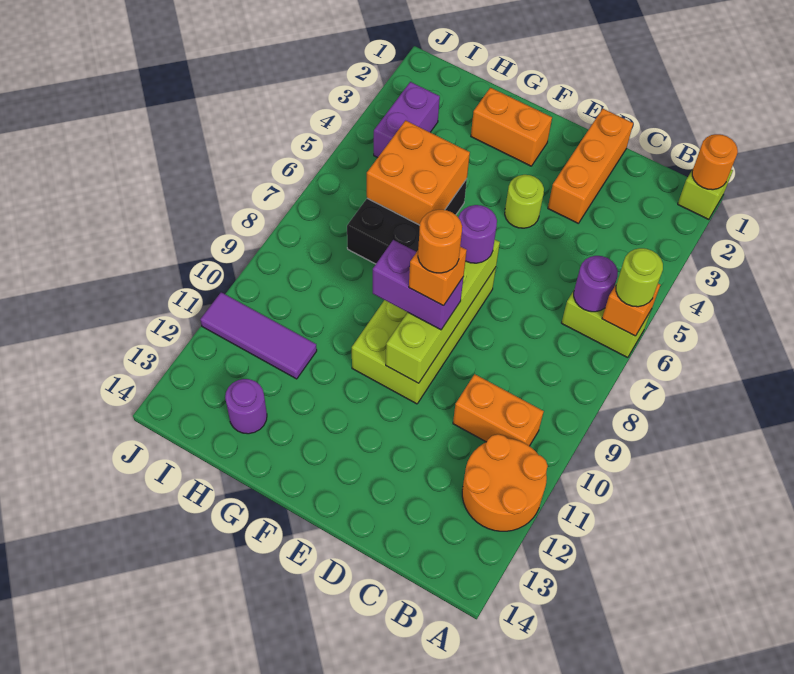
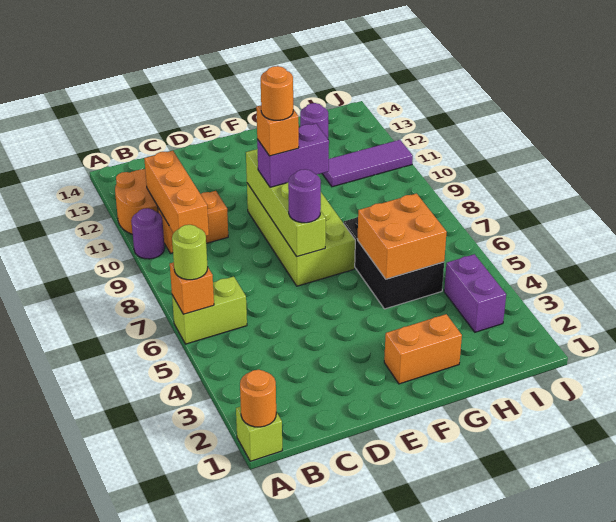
purple round brick B6 level 2 -> purple round brick A10 level 1
orange brick D1:D3 level 1 -> orange brick B9:B11 level 2
lime round brick E4 level 1 -> none

